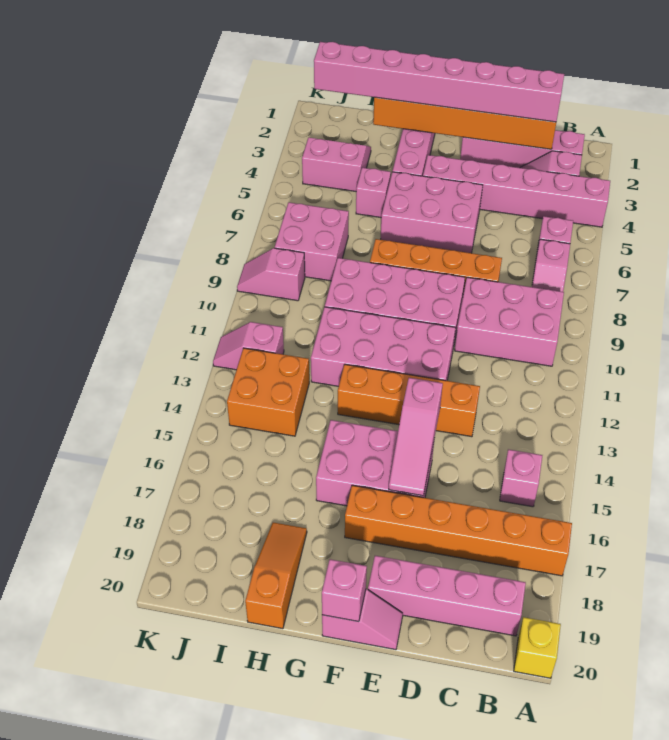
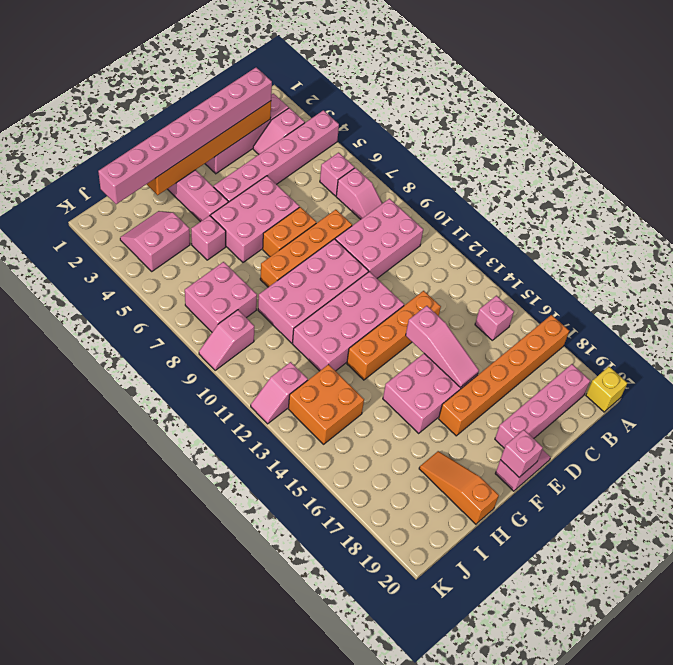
none -> orange brick E7:F7 level 1

